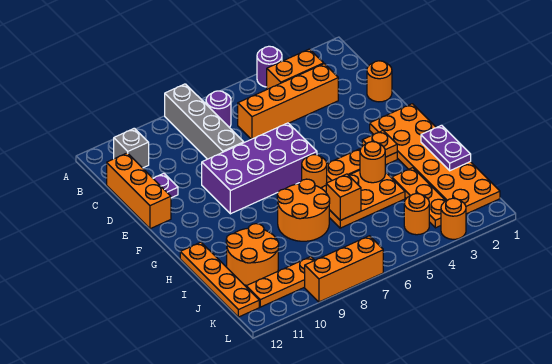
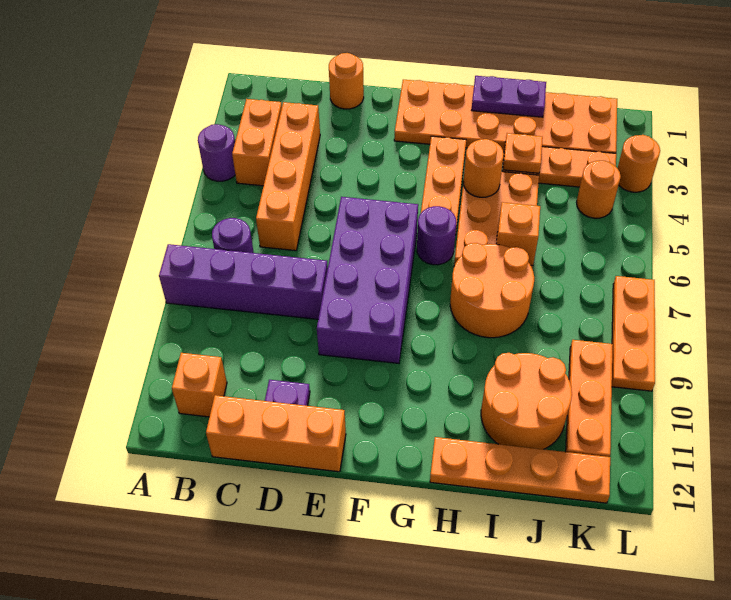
grey brick A8:D8 level 1 -> purple brick A8:D8 level 1
grey brick B11 level 1 -> orange brick B11 level 1
orange plate G3 level 2 -> orange plate I3 level 2
orange round brick G6 level 1 -> purple round brick G6 level 1
orange brick L7:L9 level 1 -> orange plate L7:L9 level 1

